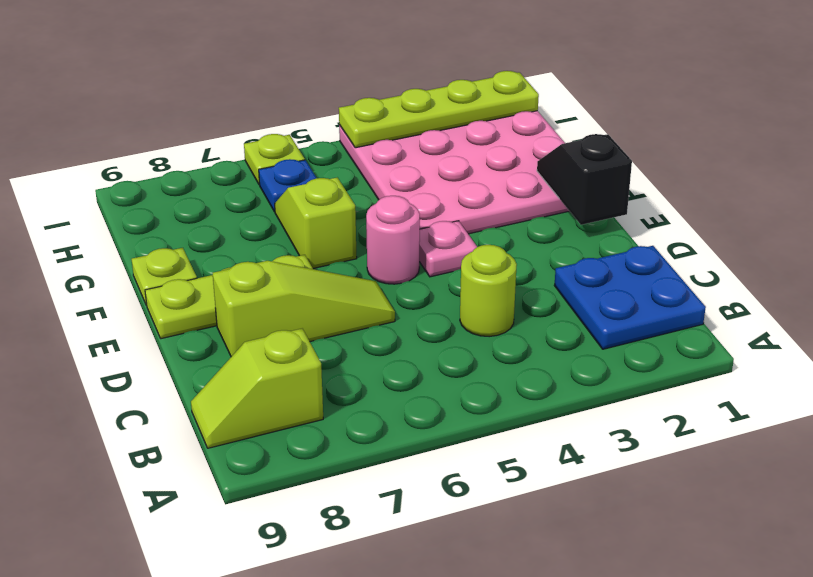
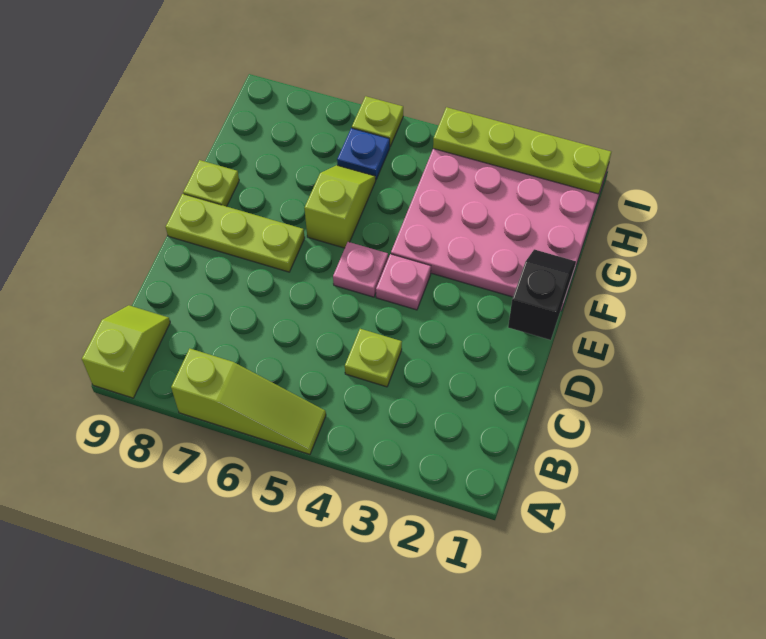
blue plate B1:C2 level 1 -> none
lime slope B8:B9 level 1 top 8 -> lime slope A9:B9 level 1 top A
lime round brick C4 level 1 -> lime plate C4 level 1
lime slope D6:D8 level 1 top 8 -> lime slope A5:A7 level 1 top 7
pink round brick E5 level 1 -> pink plate E5 level 1

